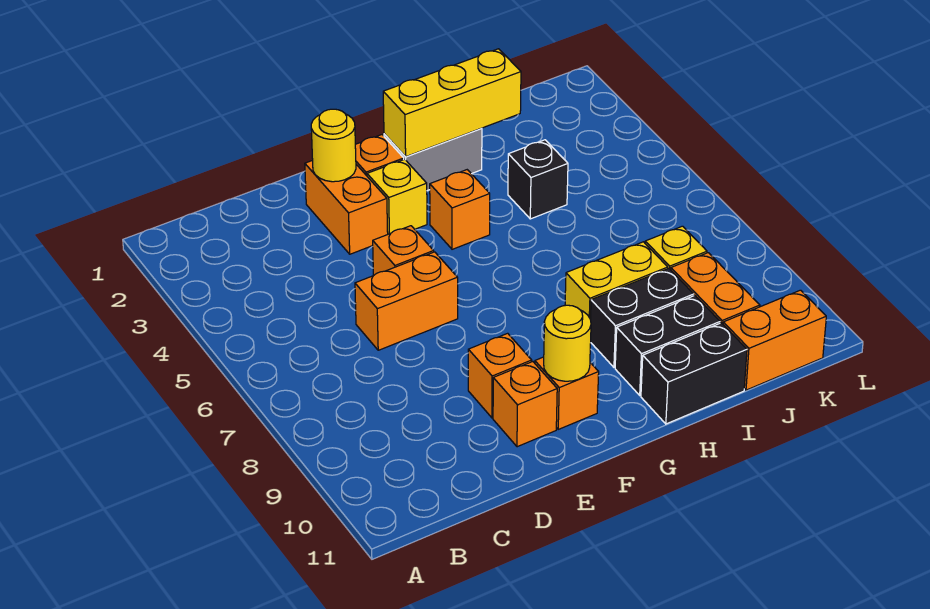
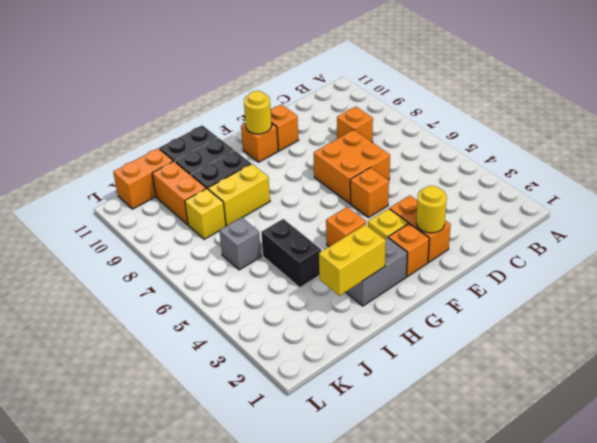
orange brick D6:E6 level 1 -> orange brick D6:E7 level 1
orange brick E9 level 1 -> orange brick C8 level 1
yellow brick G2:I2 level 2 -> yellow brick H2:I2 level 2
black brick I4 level 1 -> black brick I4:I5 level 1
none -> grey brick J6 level 1

